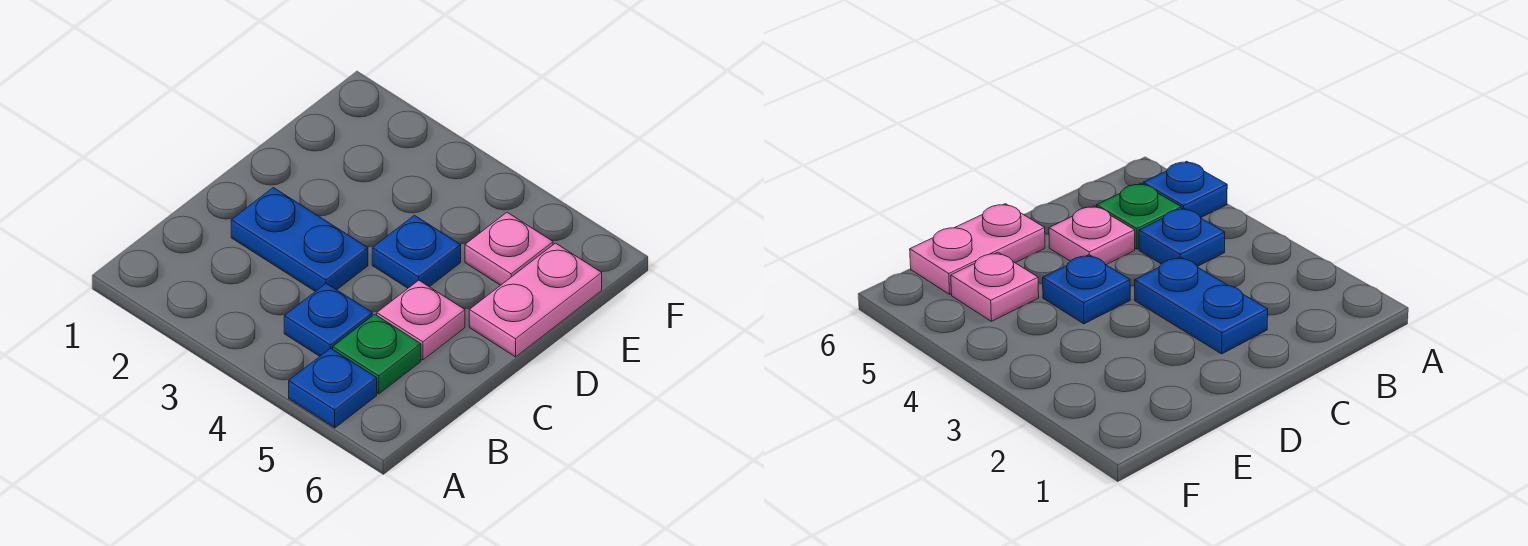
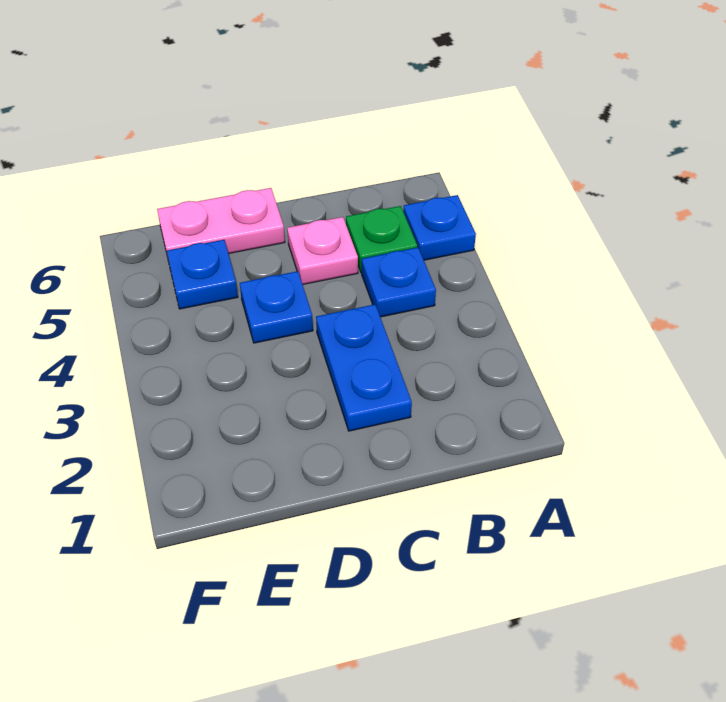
pink plate E5 level 1 -> blue plate E5 level 1

